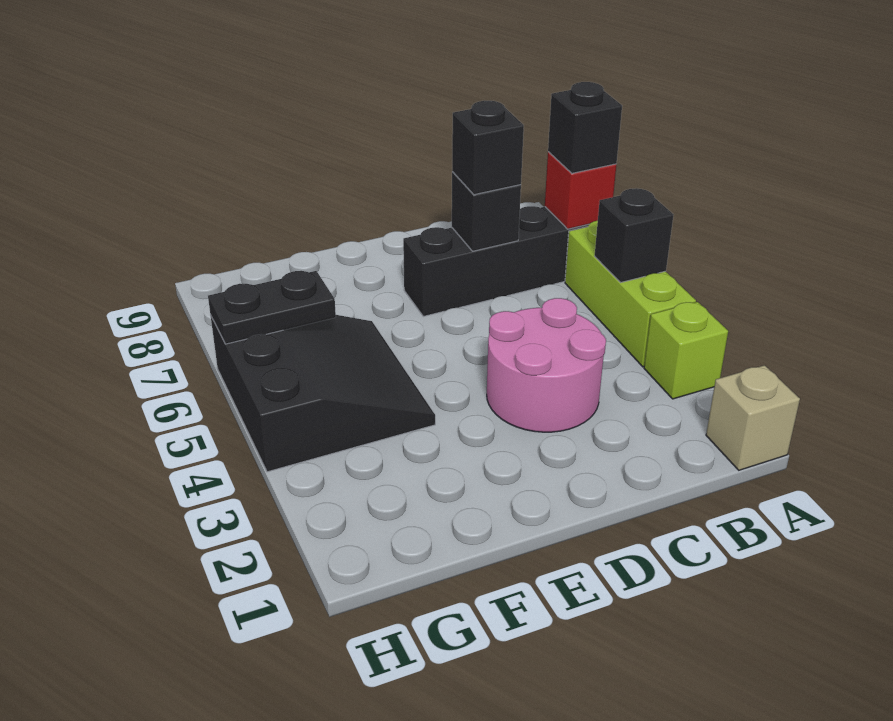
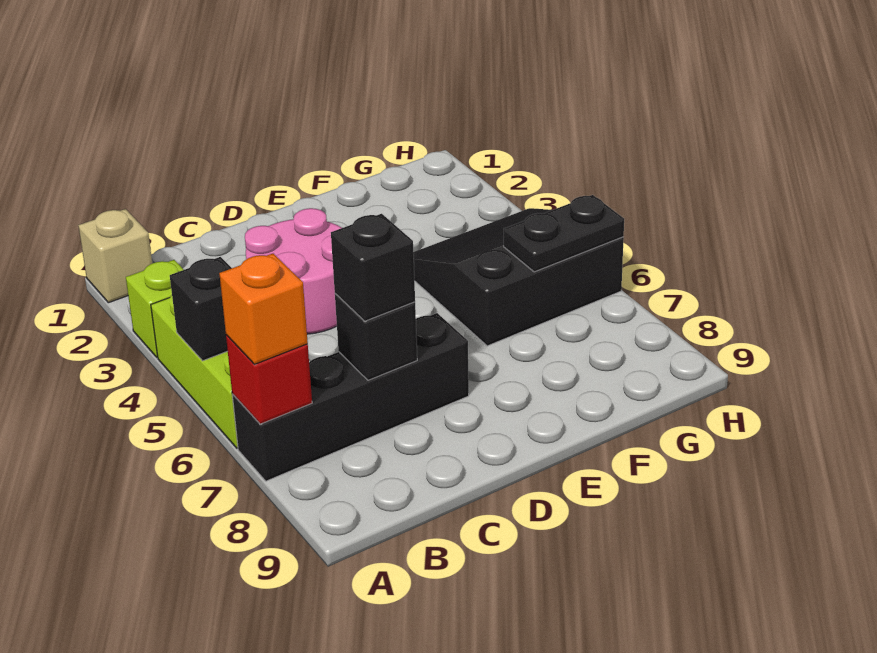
black brick A7 level 3 -> orange brick A7 level 3
black slope F4:H6 level 1 top H -> black slope F4:H6 level 1 top 6

